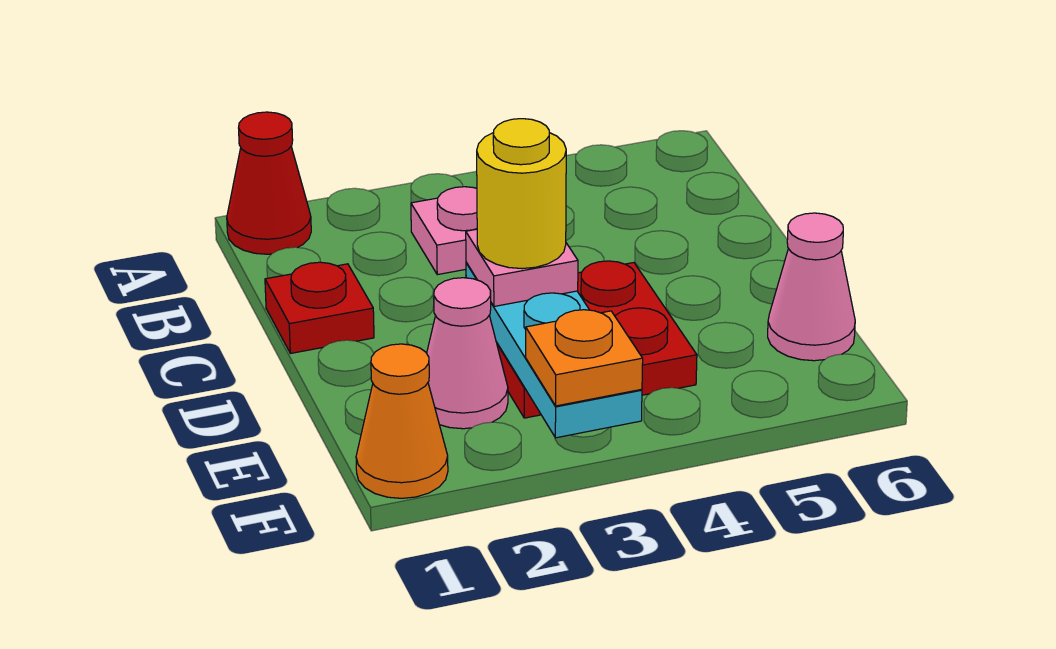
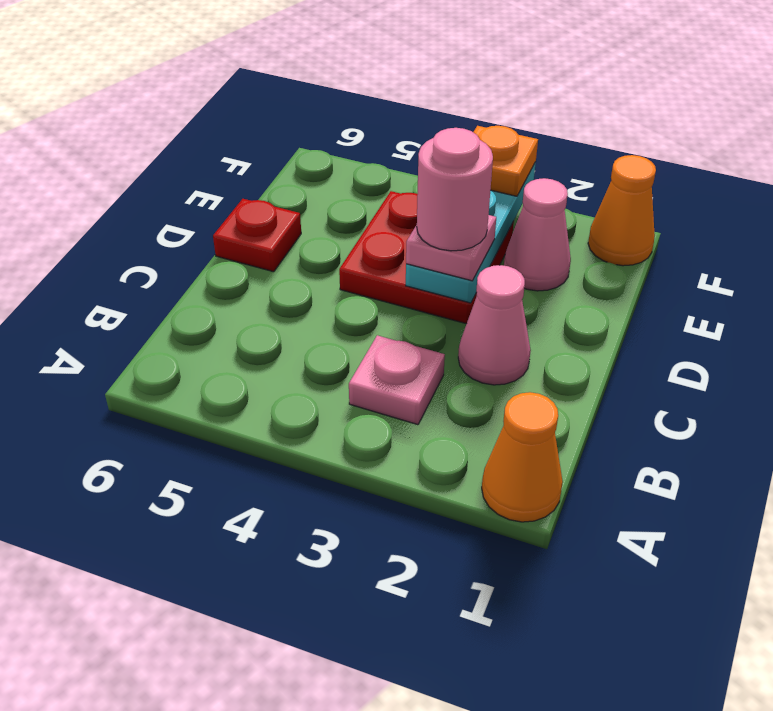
red cone A1 level 1 -> orange cone A1 level 1
red plate C1 level 1 -> red plate D6 level 1
yellow round brick D3 level 4 -> pink round brick D3 level 4
pink cone E6 level 1 -> pink cone C2 level 1

